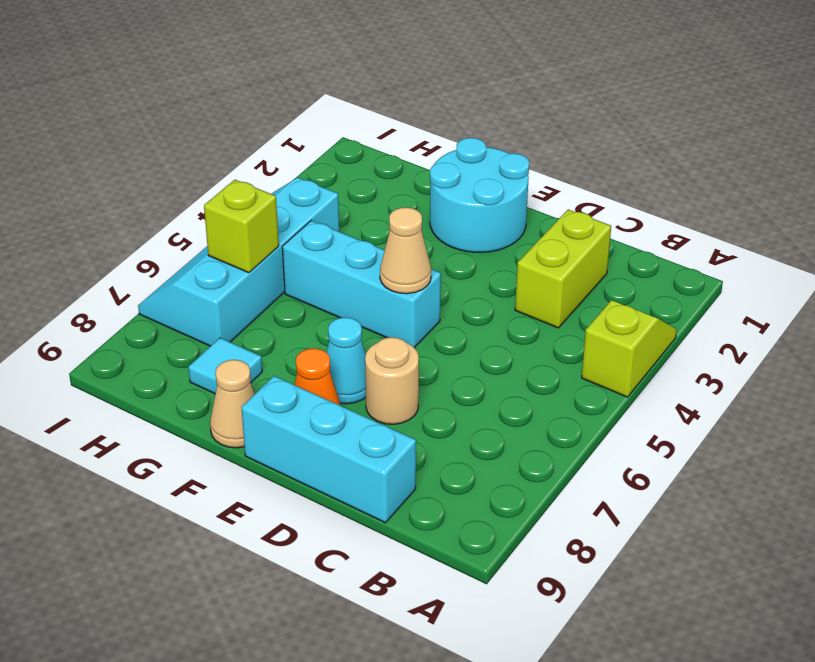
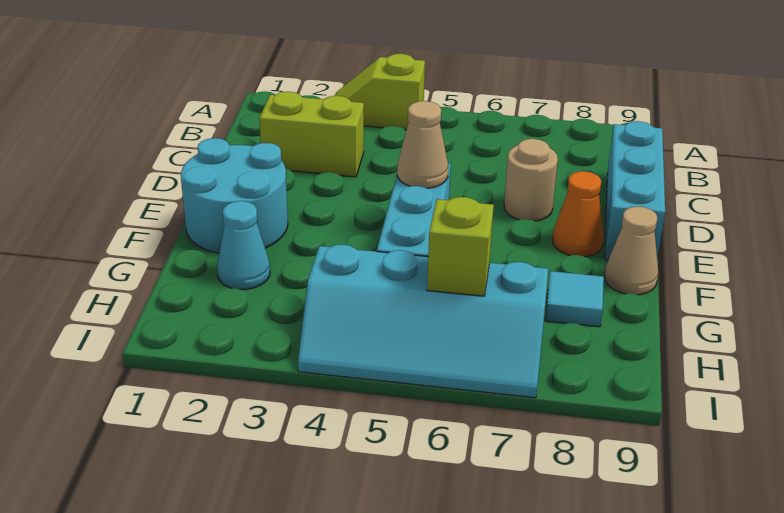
cyan cone E7 level 1 -> cyan cone G2 level 1

